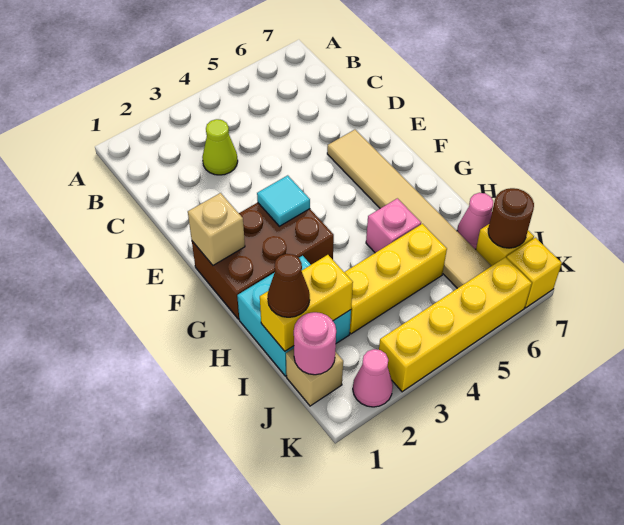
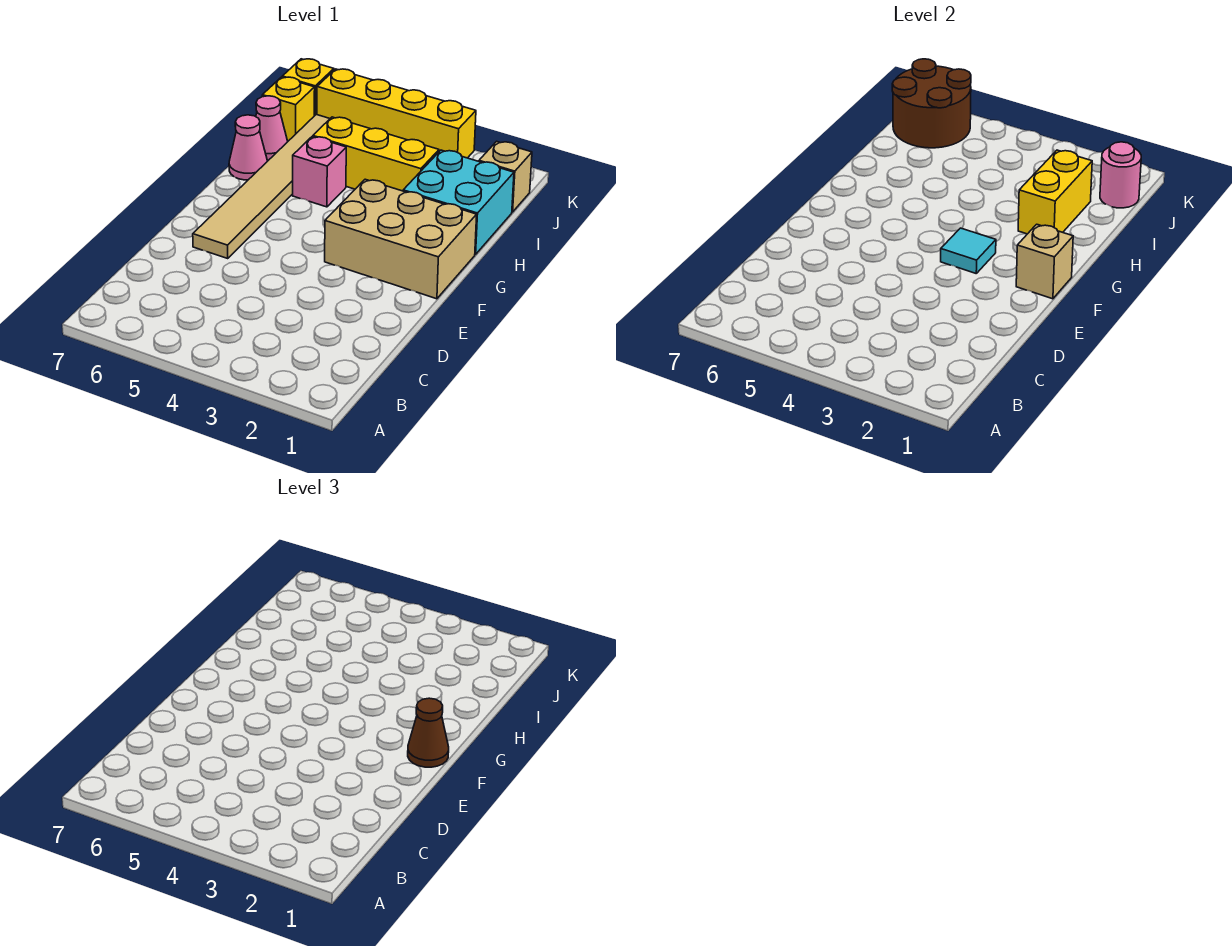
lime cone C3 level 1 -> none
brown brick F1:G3 level 1 -> tan brick F1:G3 level 1
yellow brick I1:I2 level 2 -> yellow brick H2:I2 level 2
brown cone I1 level 3 -> brown cone F1 level 3
brown round brick J7 level 2 -> brown round brick J6:K7 level 2
pink cone K2 level 1 -> pink cone H7 level 1

